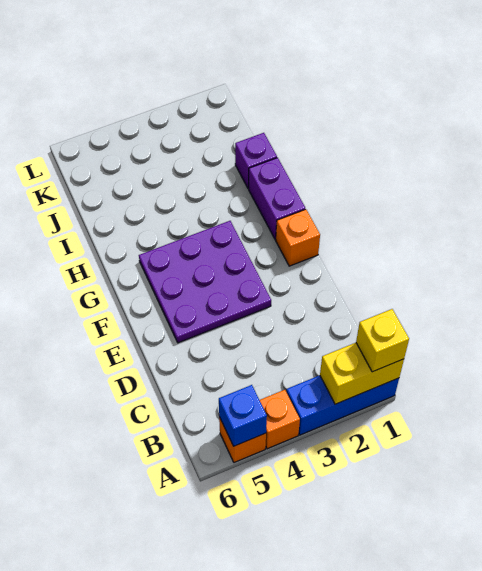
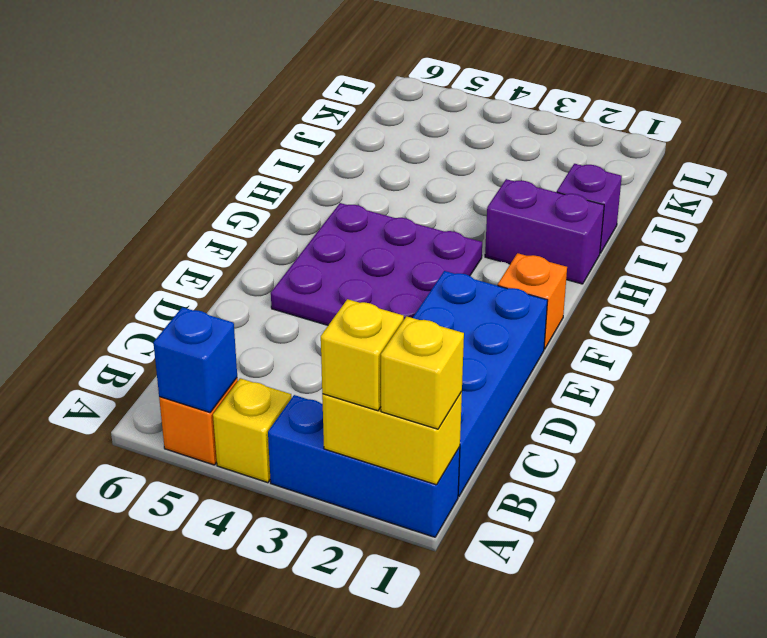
none -> yellow brick A2 level 3
orange brick A4 level 1 -> yellow brick A4 level 1
none -> blue brick B1:E2 level 1
purple brick G1:H1 level 1 -> purple brick H1:H2 level 1

